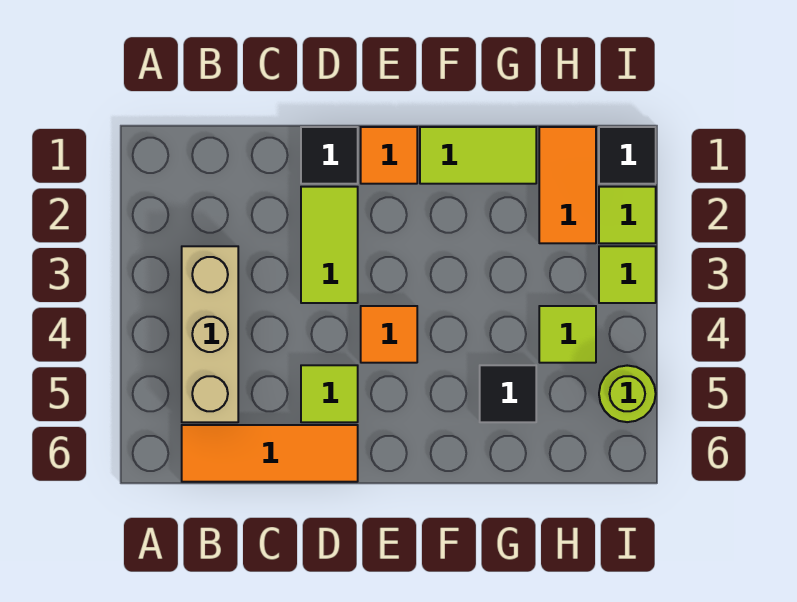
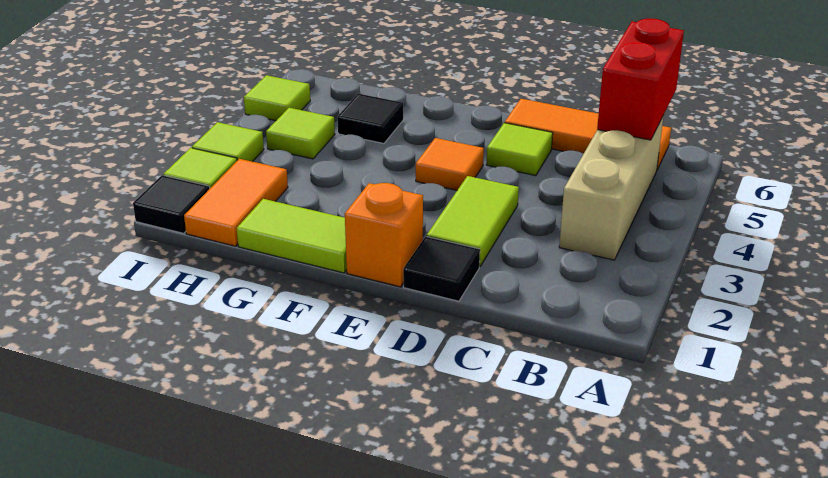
none -> red brick B5:B6 level 2
orange tile E1 level 1 -> orange brick E1 level 1
lime round brick I5 level 1 -> lime tile I5 level 1

